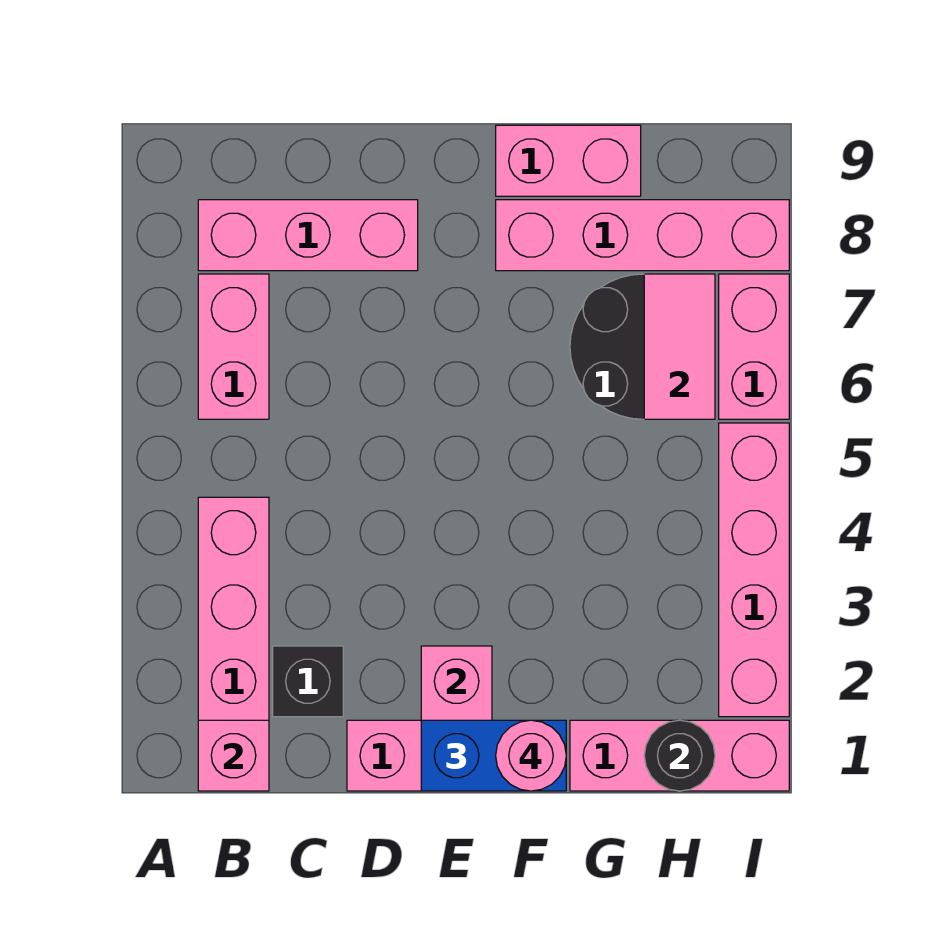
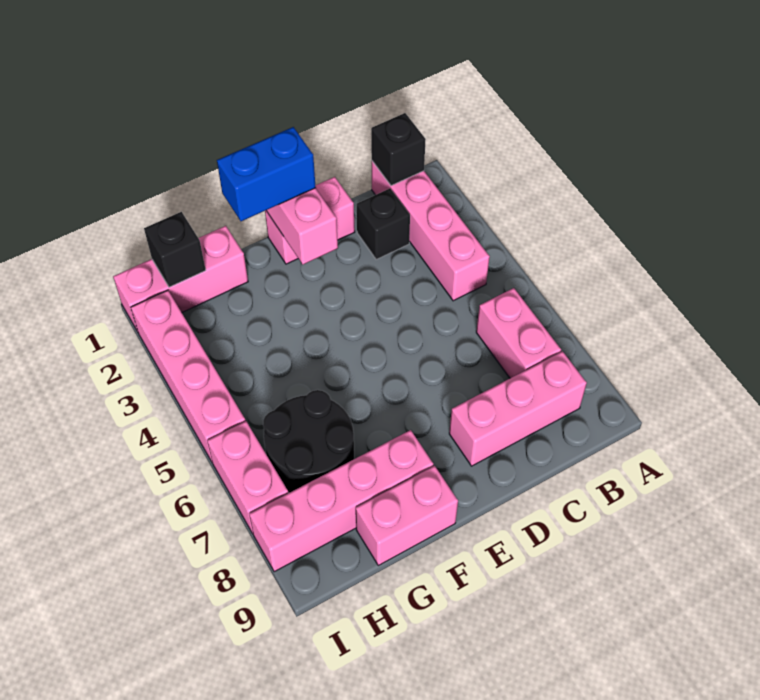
pink brick B1 level 2 -> black brick B1 level 2
pink round brick F1 level 4 -> none
black round brick H1 level 2 -> black brick H1 level 2
pink tile H6:H7 level 2 -> none

